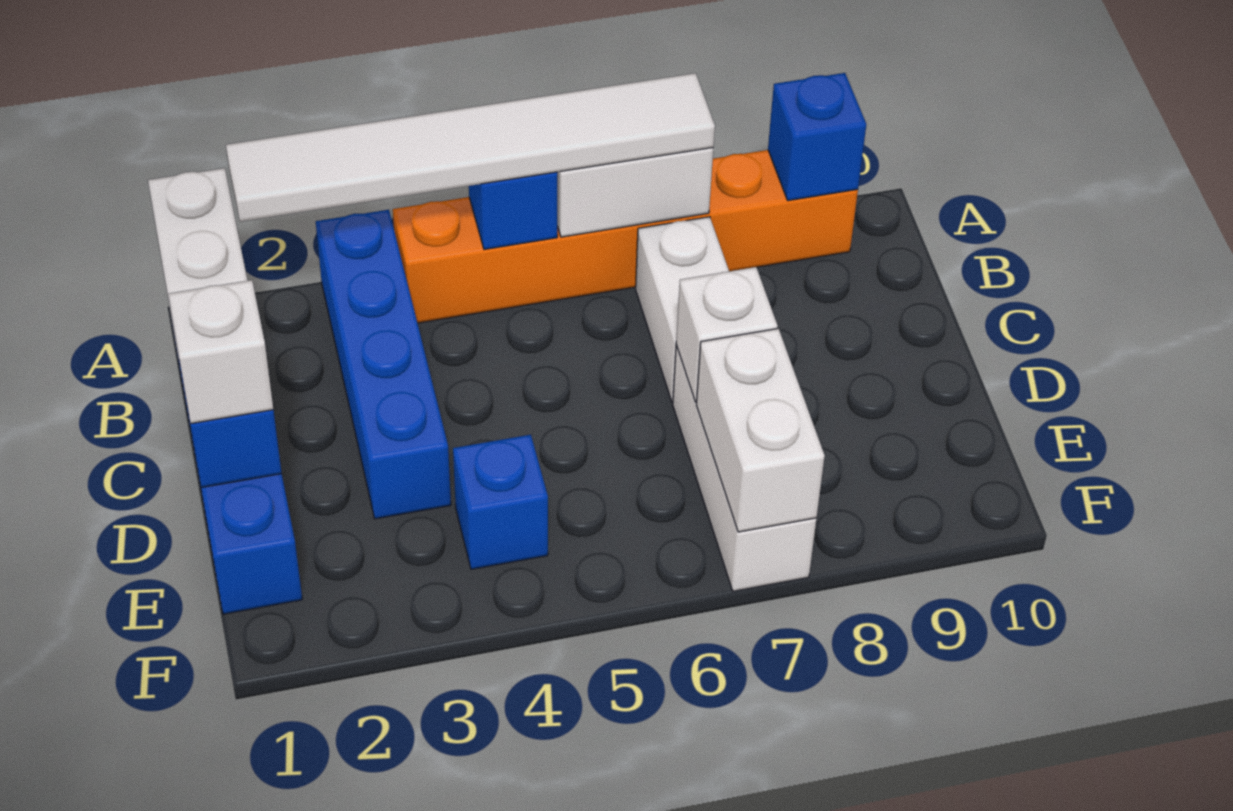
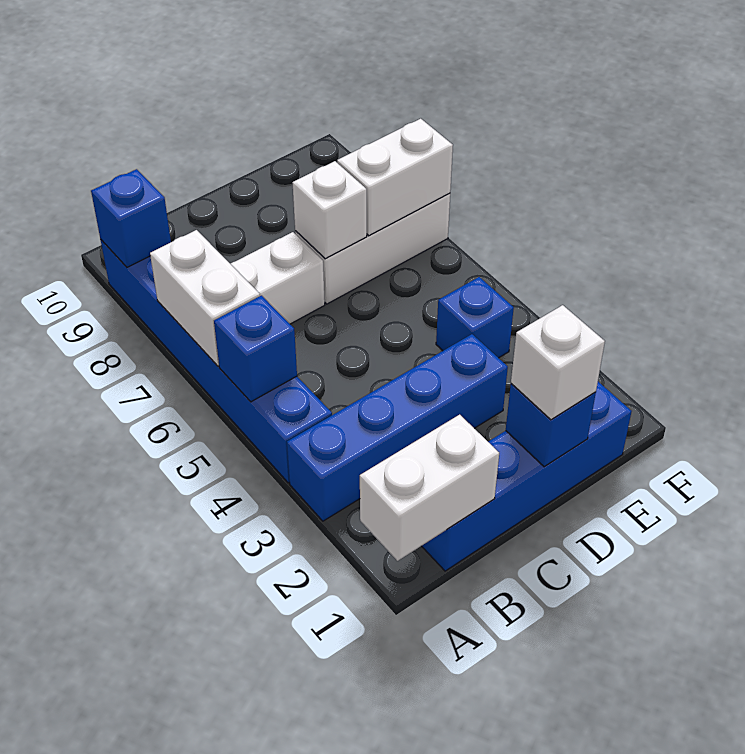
white tile A2:A7 level 3 -> none
orange brick A4:A9 level 1 -> blue brick A4:A9 level 1

